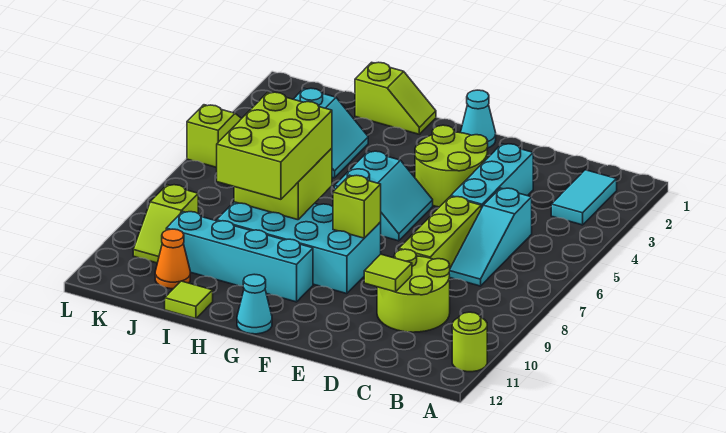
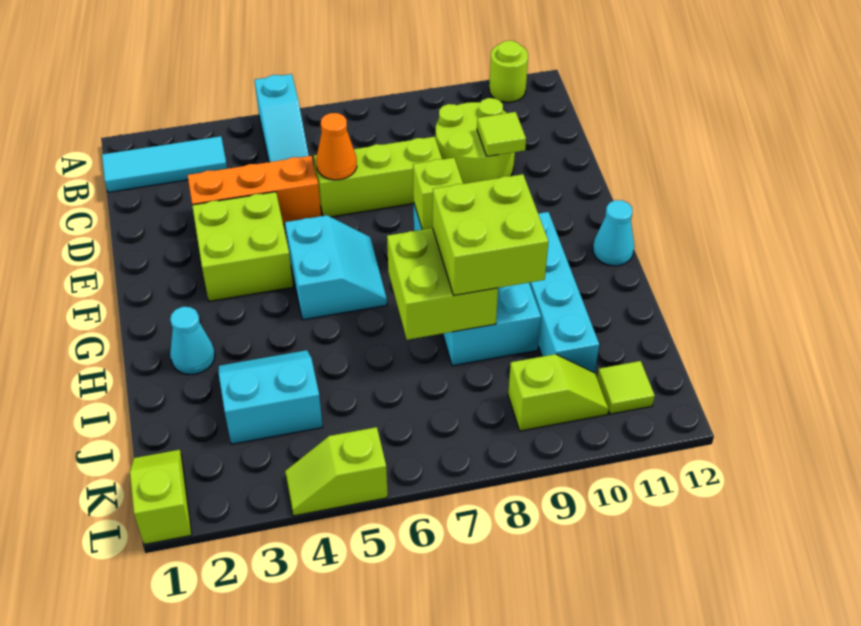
cyan tile B2:B3 level 1 -> cyan tile B1:B3 level 1
cyan slope C5:C7 level 1 top 5 -> cyan slope A5:C5 level 1 top A
cyan brick D3:D5 level 1 -> orange brick D3:D5 level 1
lime round brick E3:F4 level 1 -> lime brick E3:F4 level 1
cyan cone F1 level 1 -> cyan cone H2 level 1
cyan slope F5:G6 level 1 top G -> cyan slope F5:G6 level 1 top 5
lime slope H1:I1 level 1 top I -> lime slope K1:L1 level 1 top L
lime brick H7:I9 level 3 -> lime brick H8:I9 level 3
lime tile I12 level 1 -> lime tile K11 level 1
orange cone J11 level 1 -> orange cone D6 level 2

